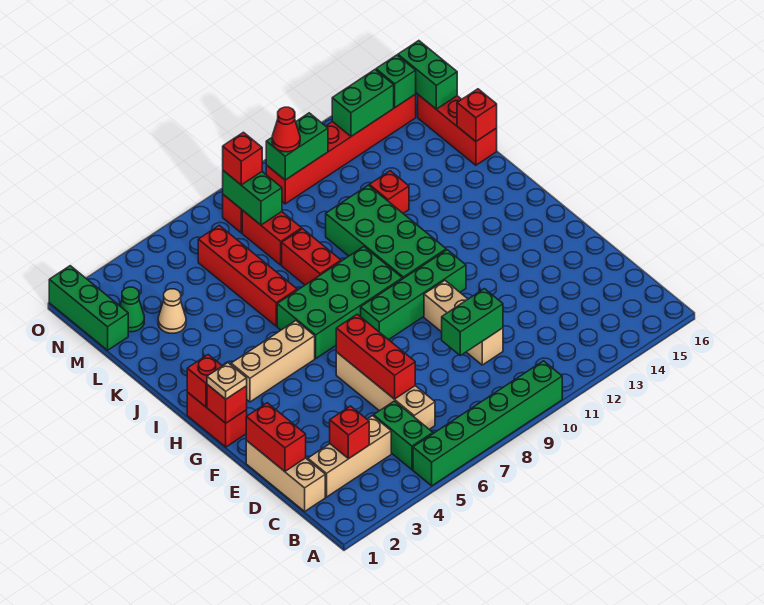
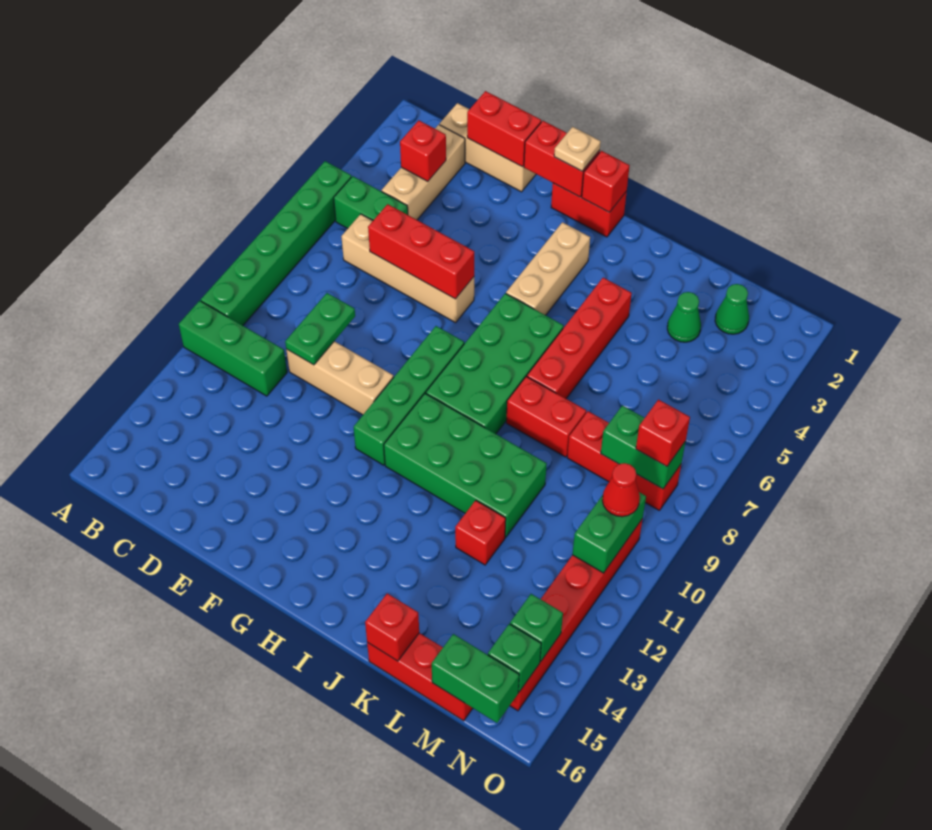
green brick D9:D10 level 2 -> green plate D9:D10 level 2
red brick G1 level 2 -> red brick F1:G1 level 2
red brick J6:M6 level 1 -> red brick J4:J7 level 1
tan cone L3 level 1 -> green cone L3 level 1
green brick M1:O1 level 1 -> green brick A11:C11 level 1
green brick N13:N14 level 2 -> green brick N14 level 2

